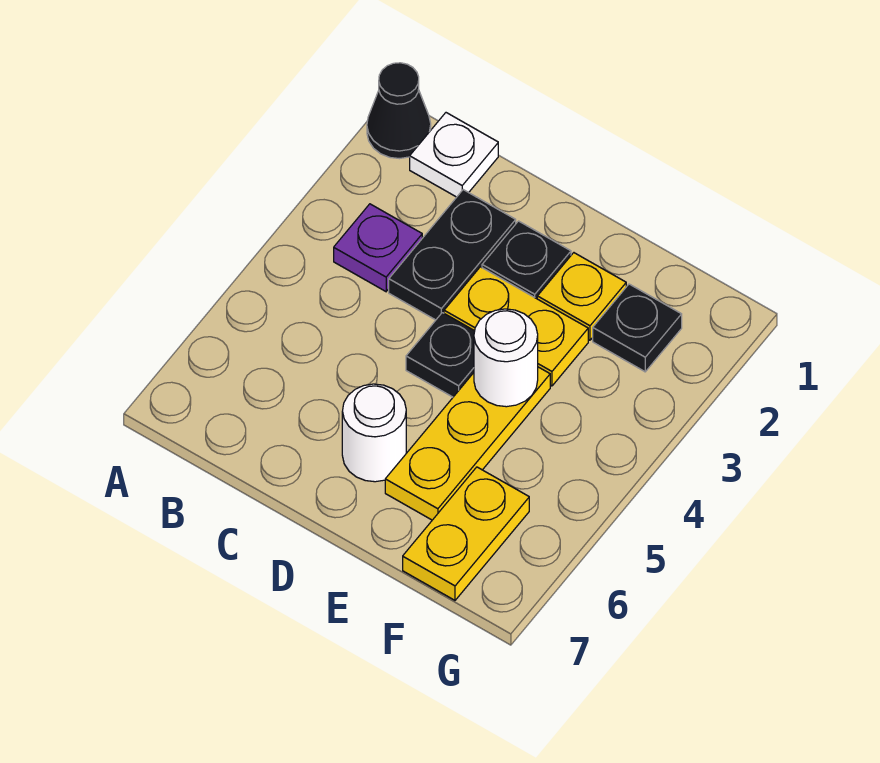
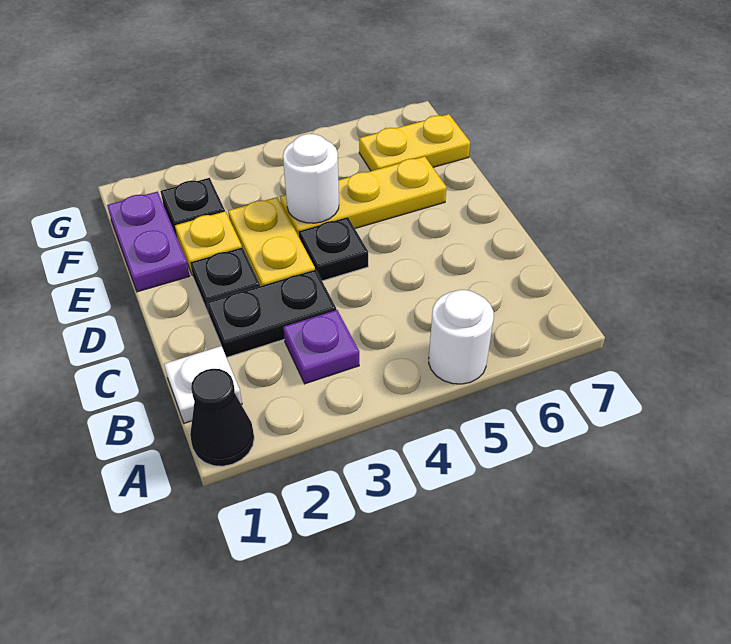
white round brick D6 level 1 -> white round brick A5 level 1
none -> purple plate E1:F1 level 1

